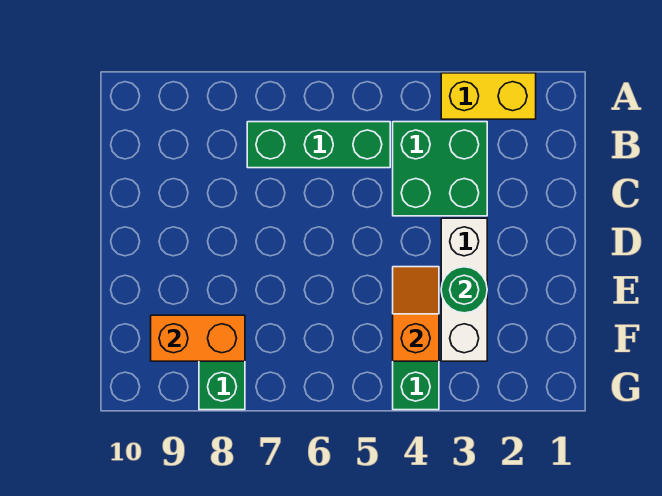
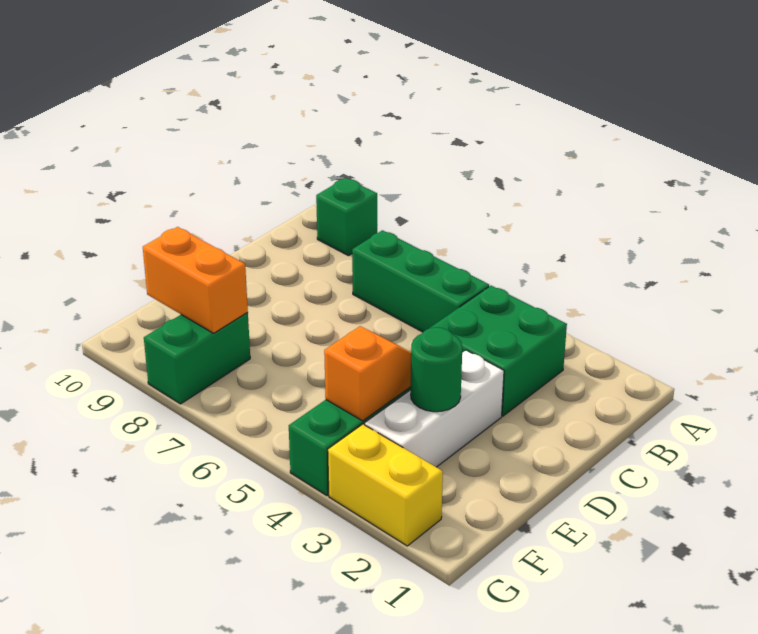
yellow brick A2:A3 level 1 -> yellow brick G2:G3 level 1
none -> green brick A9 level 1

